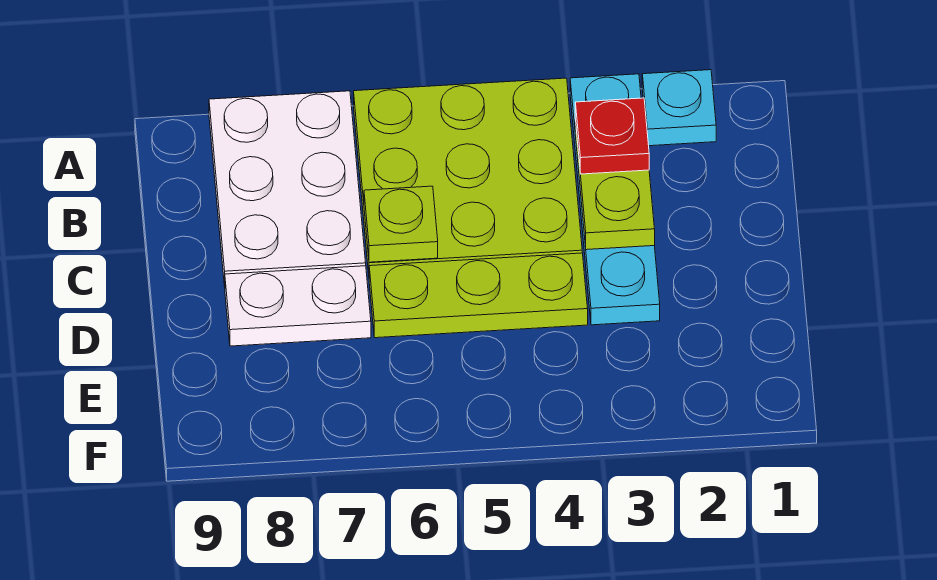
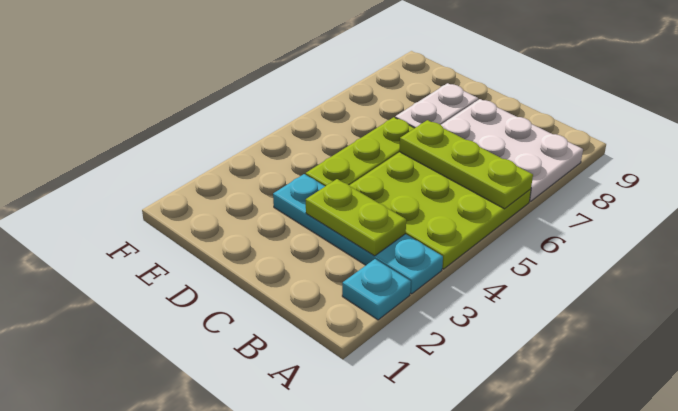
red plate B3 level 3 -> none
lime plate C6 level 2 -> lime plate A6:C6 level 2

